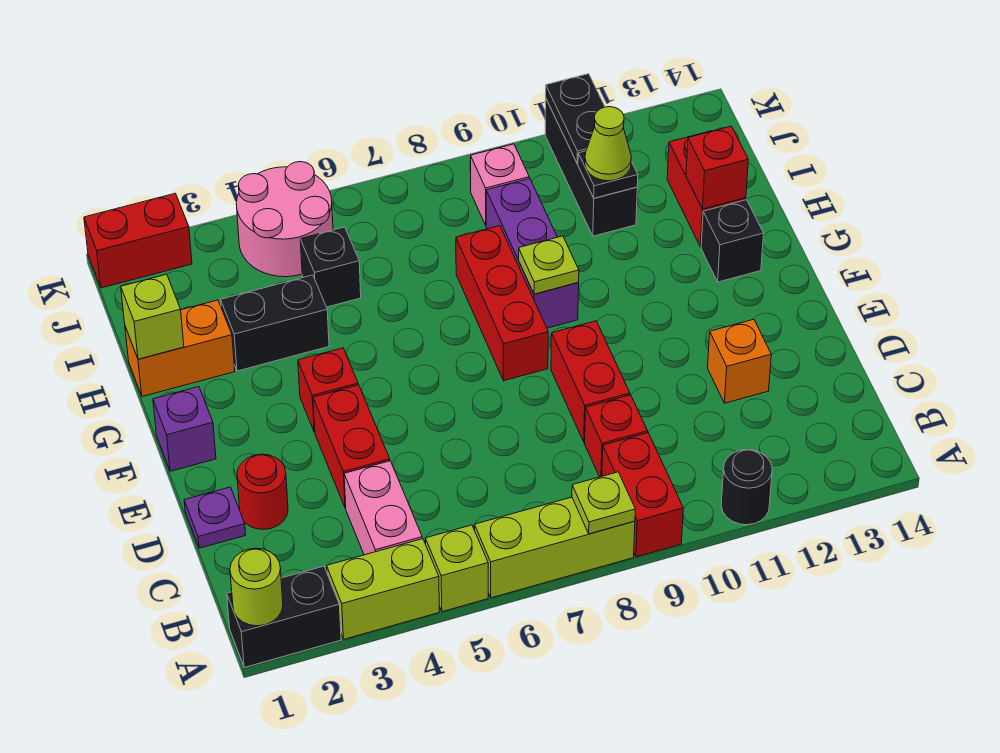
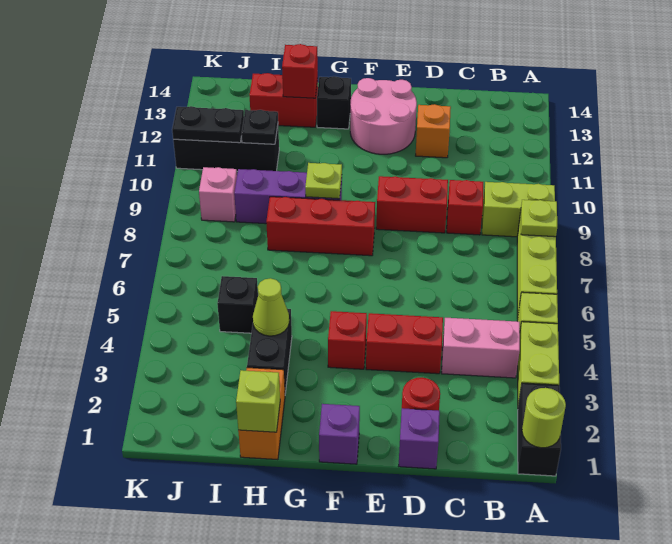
red brick A9:B9 level 1 -> lime brick A9:B9 level 1
black round brick A11 level 1 -> none
purple plate D1 level 1 -> purple brick D1 level 1
lime cone I11 level 3 -> lime cone H4 level 2
pink round brick J4:K5 level 1 -> pink round brick E12:F13 level 1
red brick K1:K2 level 1 -> none

